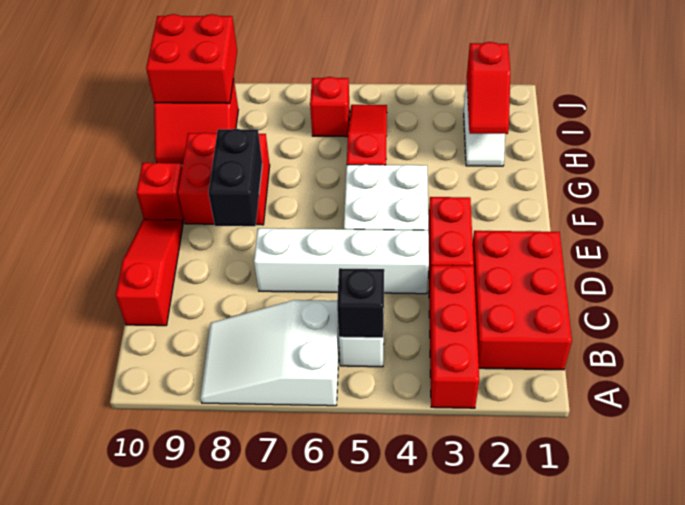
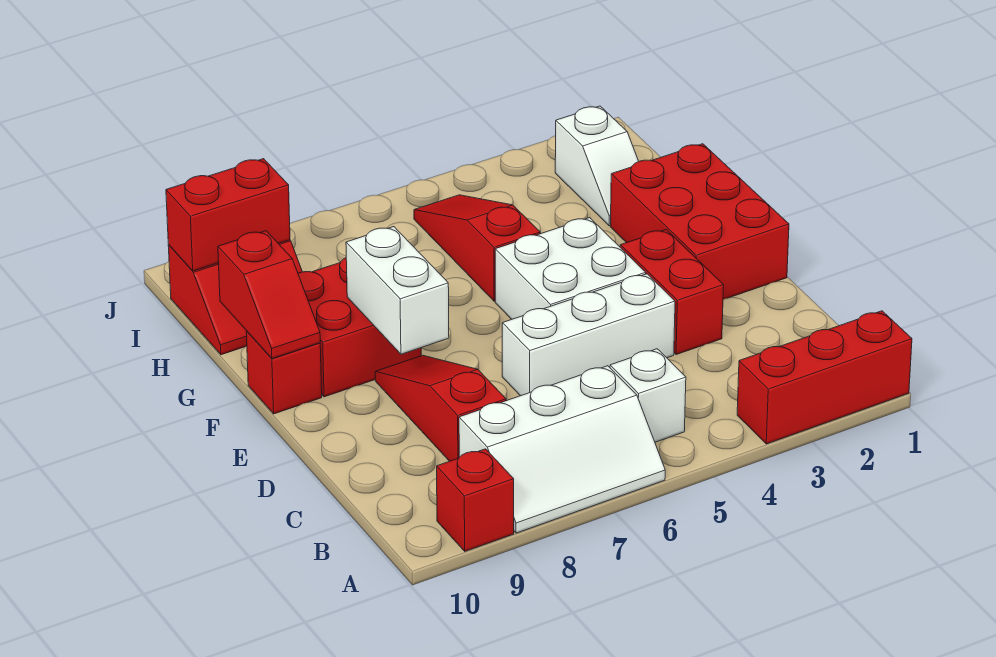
red brick A3:C3 level 1 -> red brick A1:A3 level 1
white slope A6:B8 level 1 top 6 -> white slope A6:B8 level 1 top B
red brick B1:D2 level 1 -> red brick E1:G2 level 1
black brick B5 level 2 -> none
red slope C10:E10 level 1 top C -> red slope C8:E8 level 1 top C
white brick D4:D7 level 1 -> white brick D4:D6 level 1
black brick E8:F8 level 2 -> white brick E8:F8 level 2
red slope H2:I2 level 2 top I -> red slope F10:G10 level 2 top G
red brick I6 level 1 -> red brick A9 level 1
red brick I9:J10 level 2 -> red brick I9:I10 level 2

